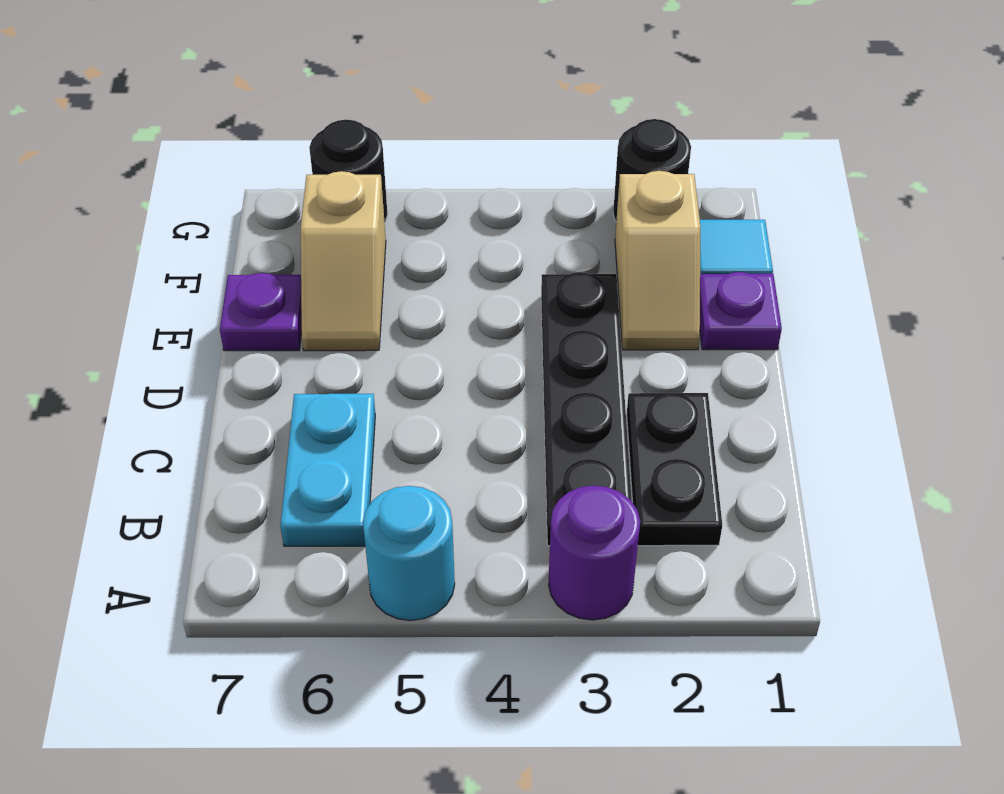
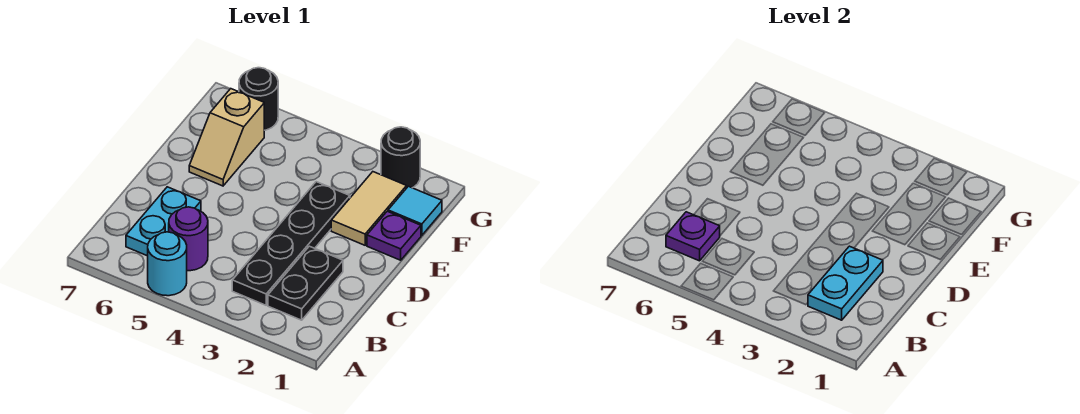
purple round brick A3 level 1 -> purple round brick B5 level 1
none -> cyan plate B2:C2 level 2
tan slope E2:F2 level 1 top F -> tan tile E2:F2 level 1
purple plate E7 level 1 -> purple plate B6 level 2

